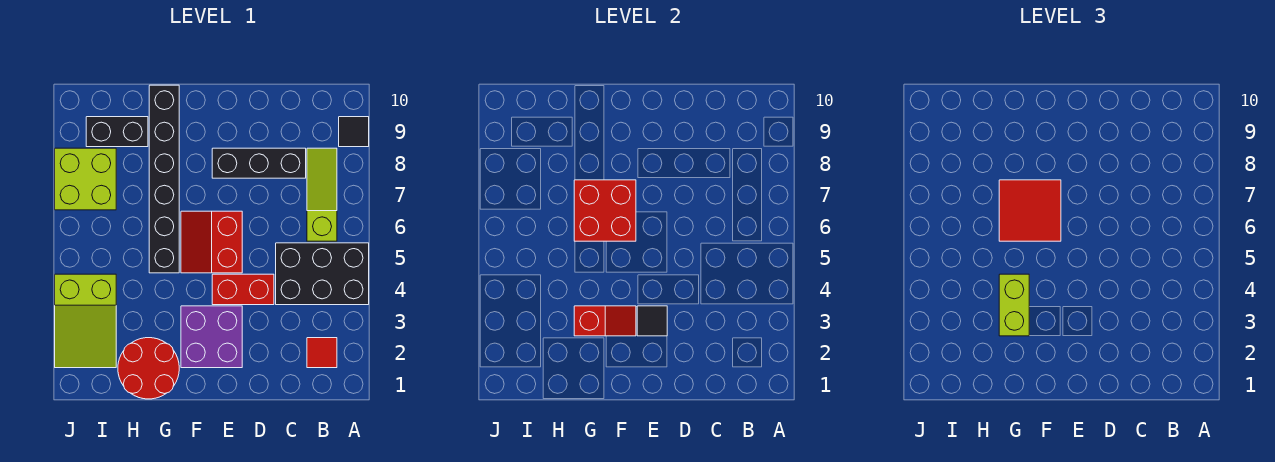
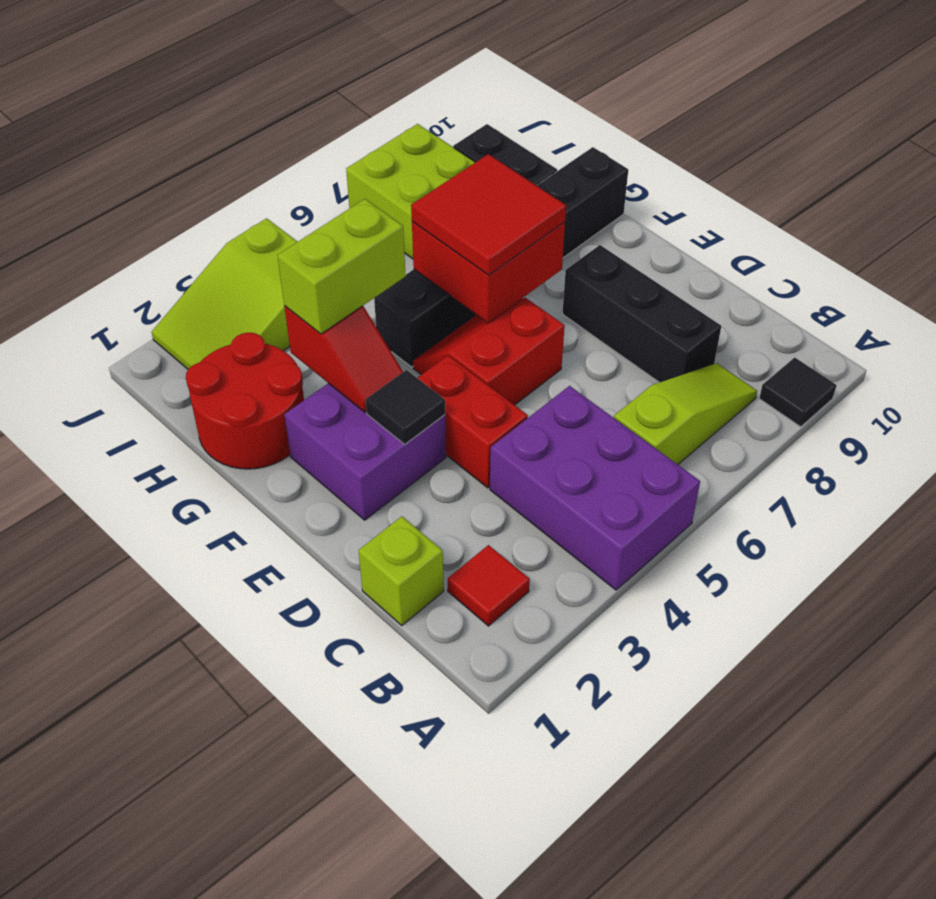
black brick A4:C5 level 1 -> purple brick A4:C5 level 1
none -> lime brick C1 level 1

